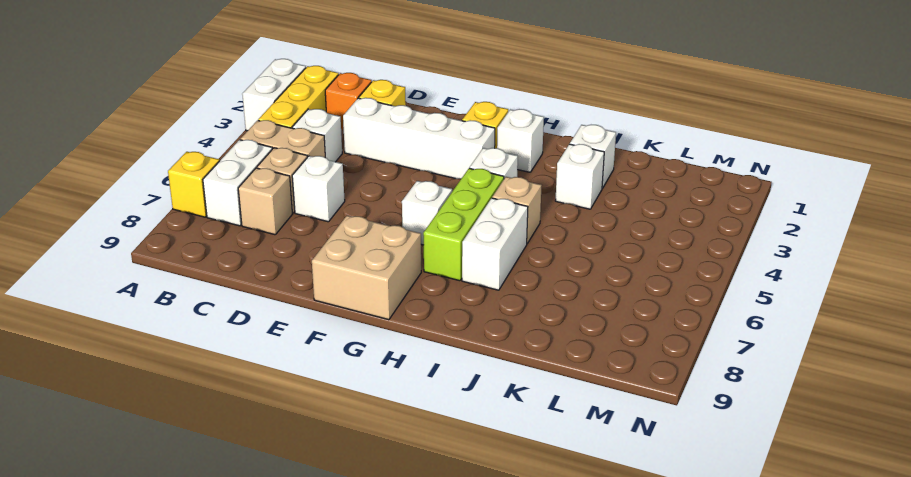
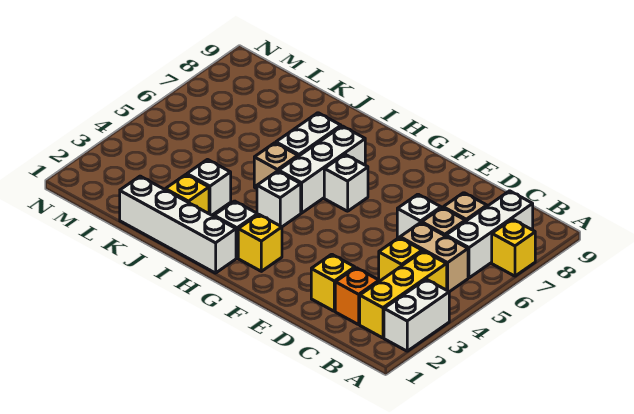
white brick B6:B7 level 1 -> white brick B6:B8 level 1
white brick C4 level 1 -> yellow brick C4 level 1
white brick D3:G3 level 1 -> white brick H1:K1 level 1
tan brick F8:G9 level 1 -> none
lime brick H5:H7 level 1 -> white brick H5:H7 level 1
white brick J2 level 1 -> yellow brick J2 level 1

